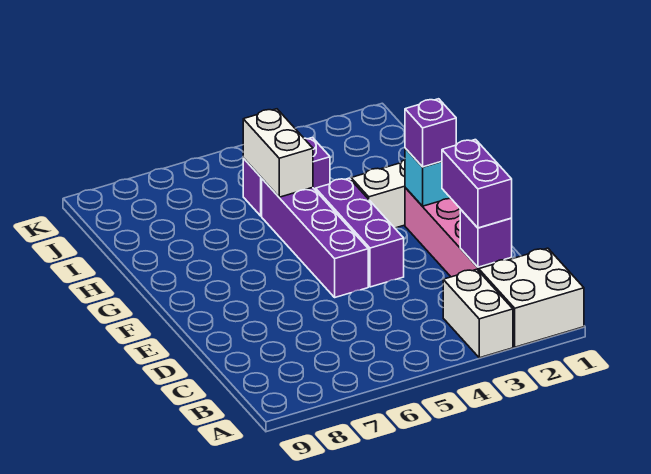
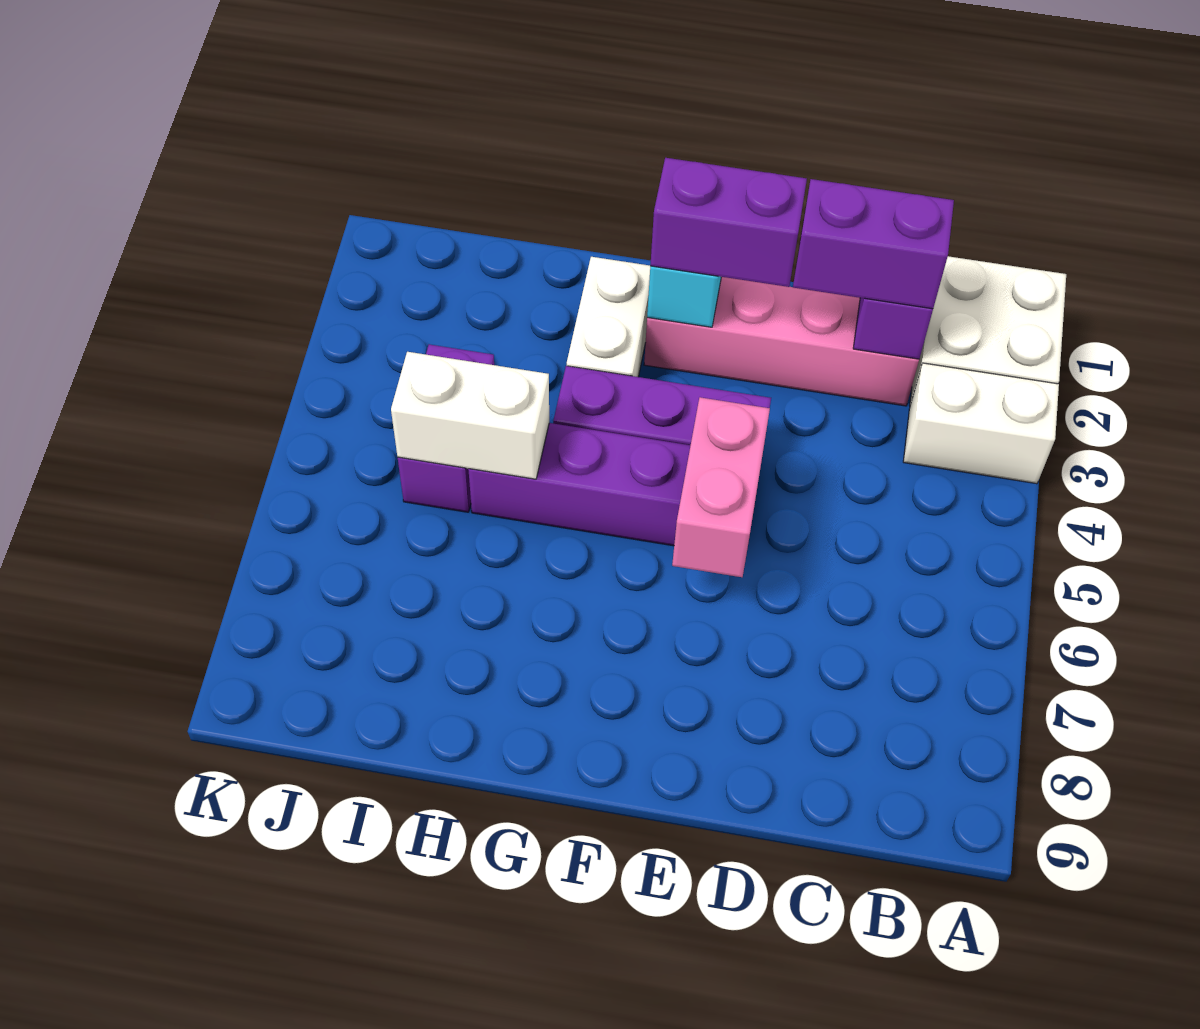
none -> pink brick E5:E6 level 2
purple brick F2 level 3 -> purple brick E2:F2 level 3

